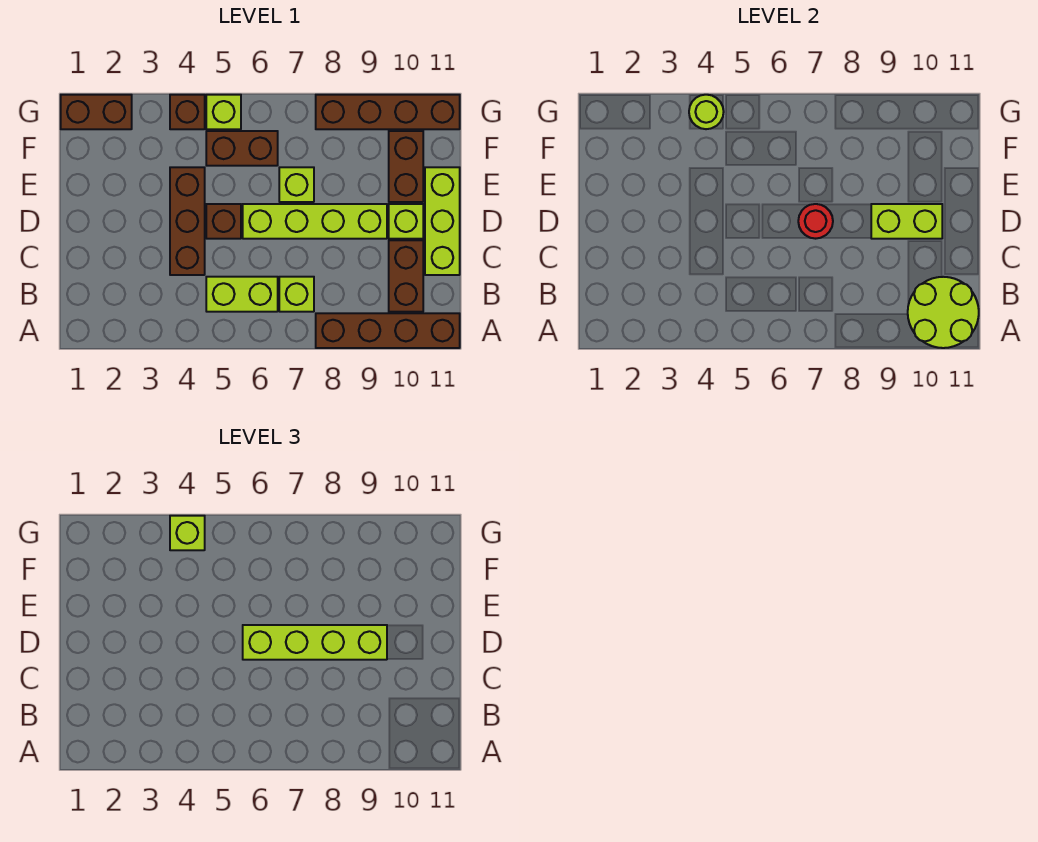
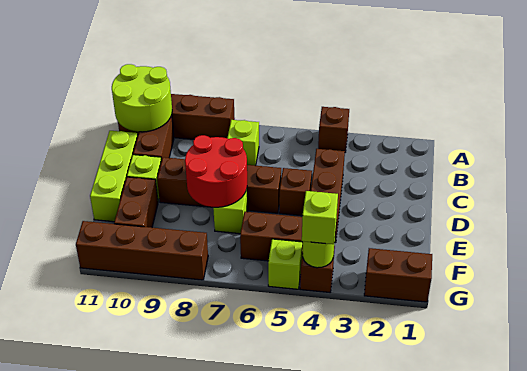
none -> brown brick A4 level 1
lime brick B5:B6 level 1 -> none
lime brick D6:D9 level 1 -> brown brick D6:D9 level 1
lime brick D6:D9 level 3 -> none
red round brick D7 level 2 -> red round brick D7:E8 level 2
lime brick D9:D10 level 2 -> none

